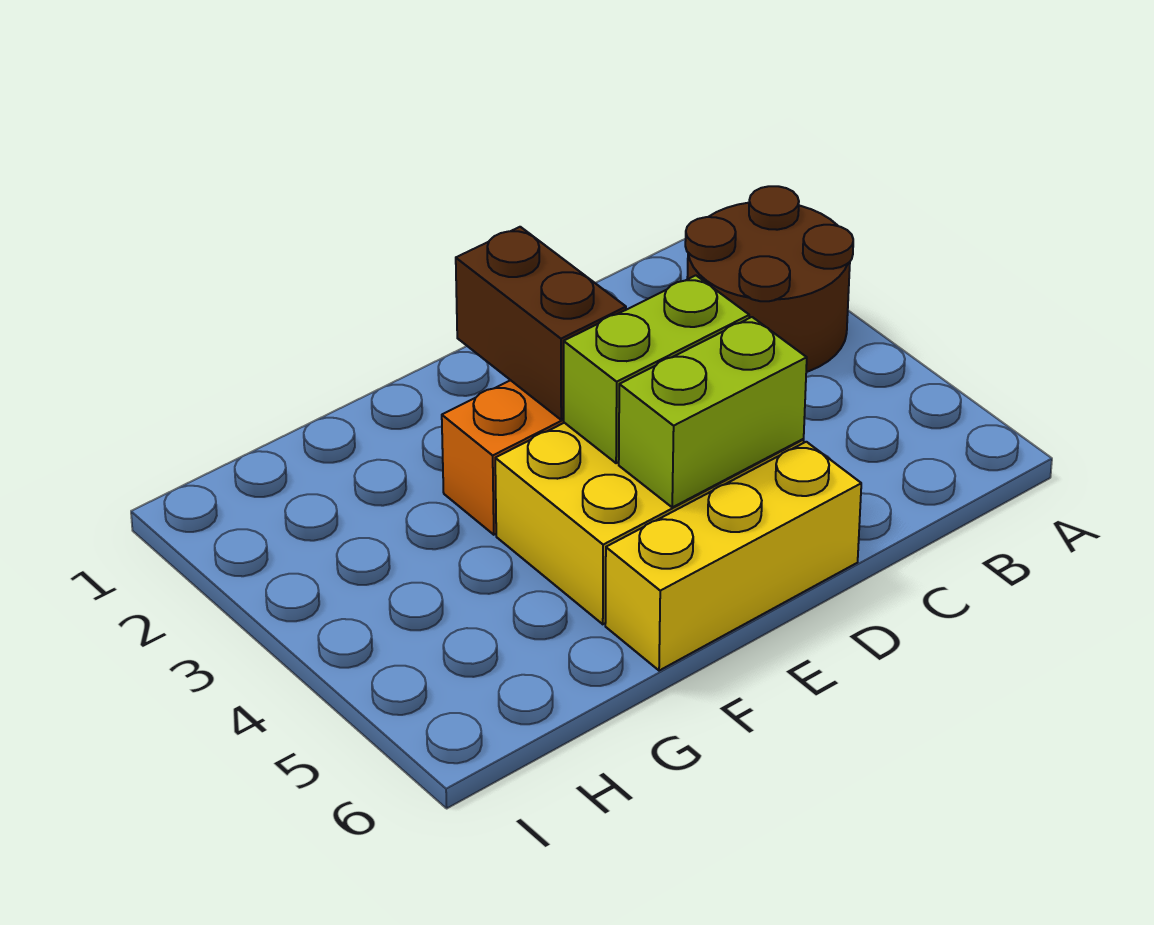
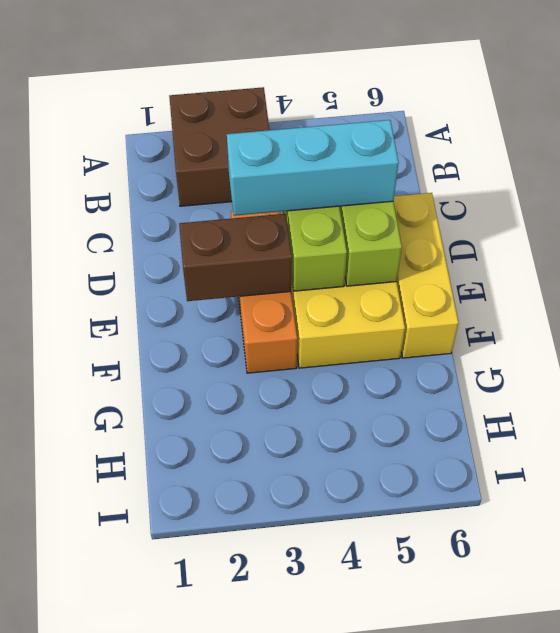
brown round brick A2:B3 level 1 -> brown brick A2:B3 level 1
none -> cyan brick D3:D5 level 3

